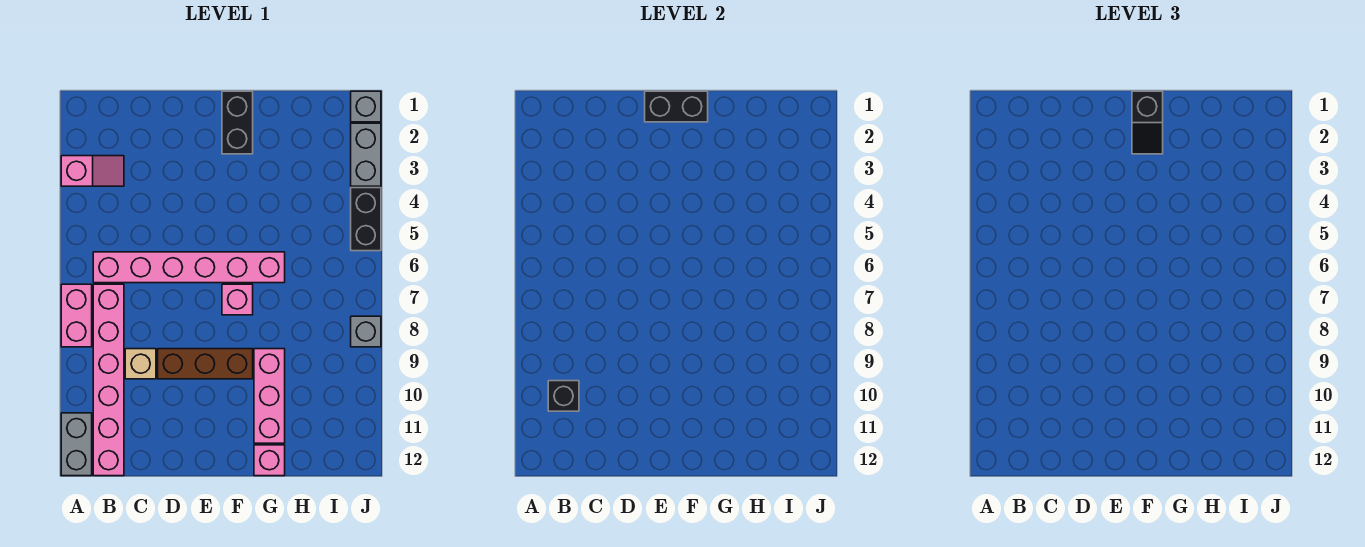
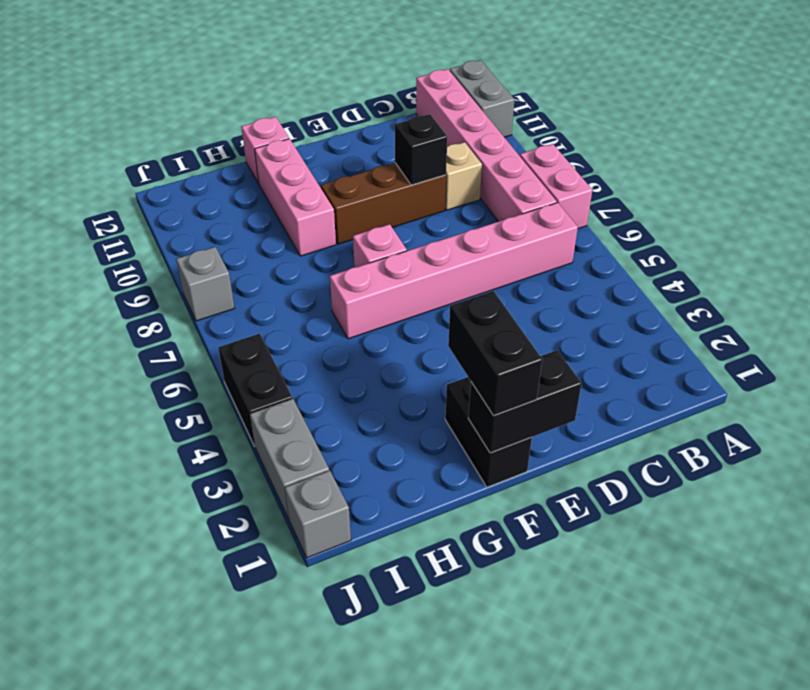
pink slope A3:B3 level 1 top A -> none
black brick B10 level 2 -> black brick D9 level 2
black slope F1:F2 level 3 top 1 -> black brick F1:F2 level 3

